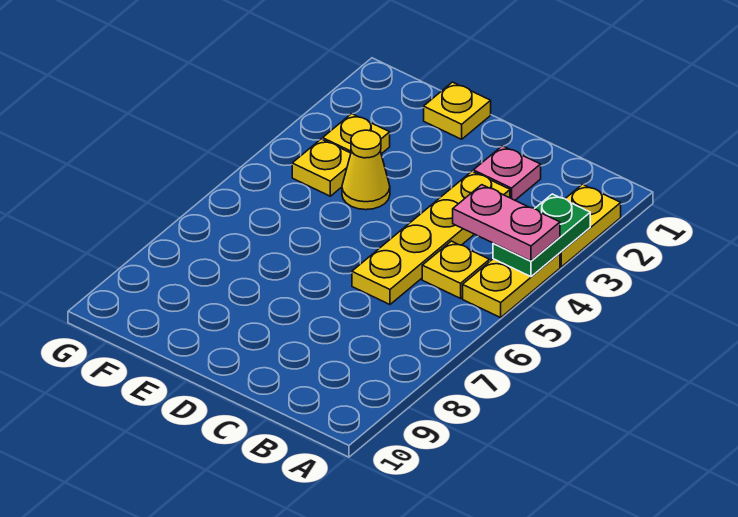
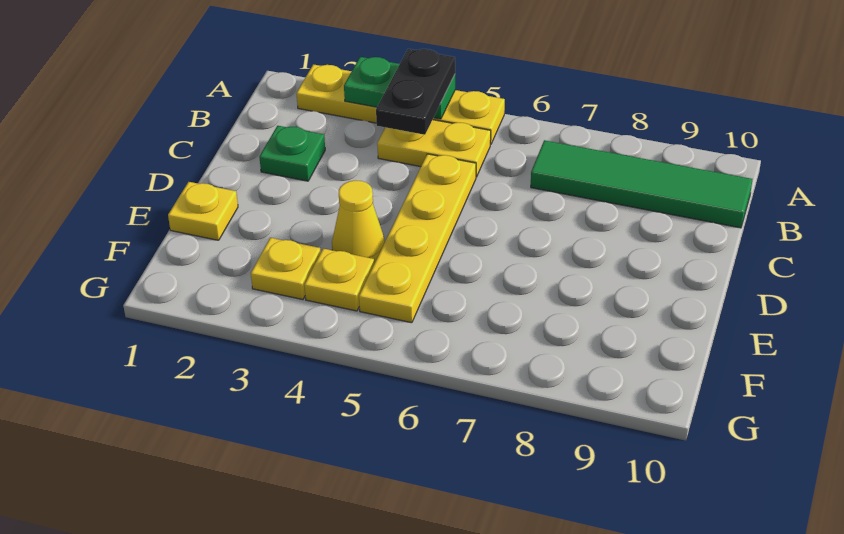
pink plate A4:B4 level 3 -> black plate A4:B4 level 3
yellow plate B5 level 1 -> yellow plate B4:B5 level 1
none -> green tile B7:B10 level 1
pink plate C2 level 1 -> green plate C2 level 1
yellow plate C3:C6 level 1 -> yellow plate C5:F5 level 1

